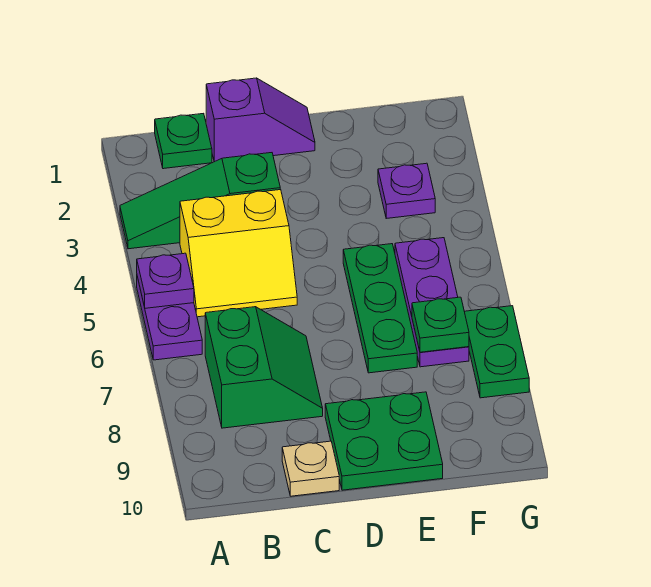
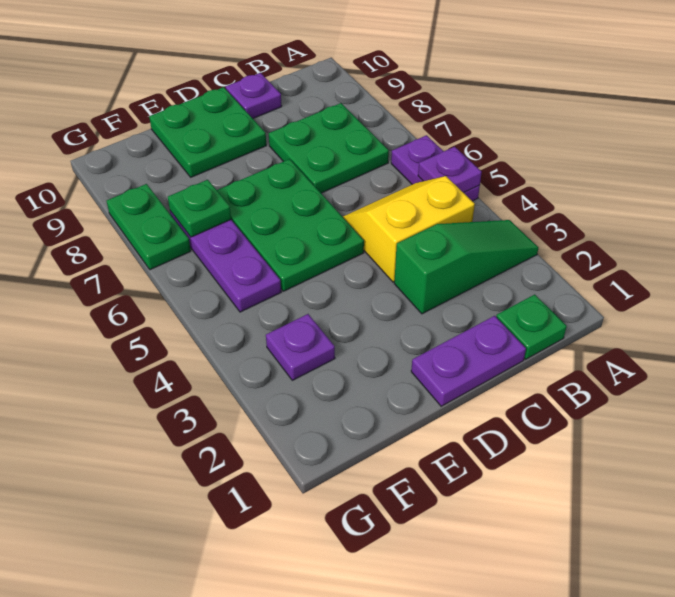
green slope B7:C8 level 1 top B -> green plate B7:C8 level 1
purple slope C1:D1 level 1 top C -> purple plate C1:D1 level 1
tan plate C10 level 1 -> purple plate C10 level 1
green plate E5:E7 level 1 -> green plate D5:E7 level 1

